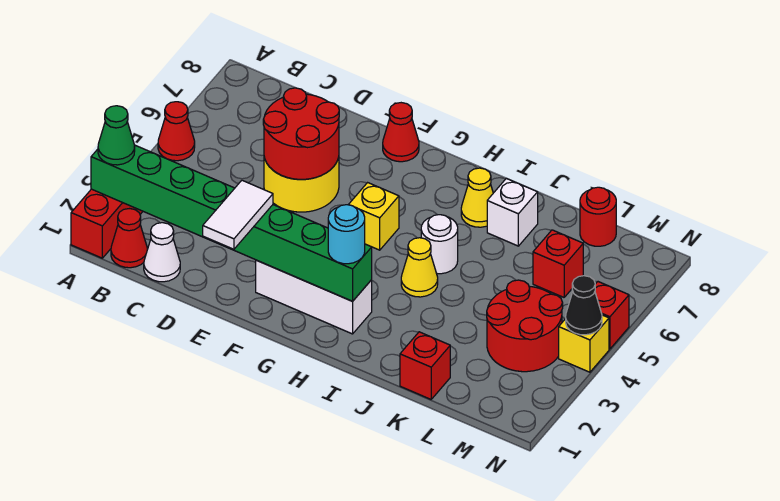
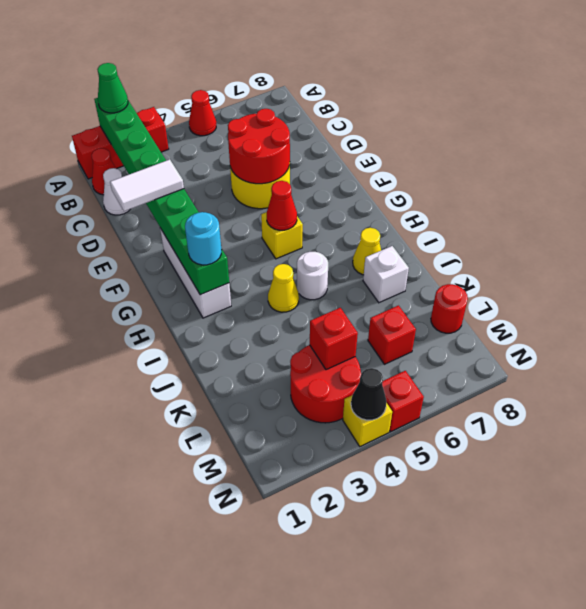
red cone F8 level 1 -> red cone G5 level 2
red brick K1 level 1 -> red brick L4 level 2

